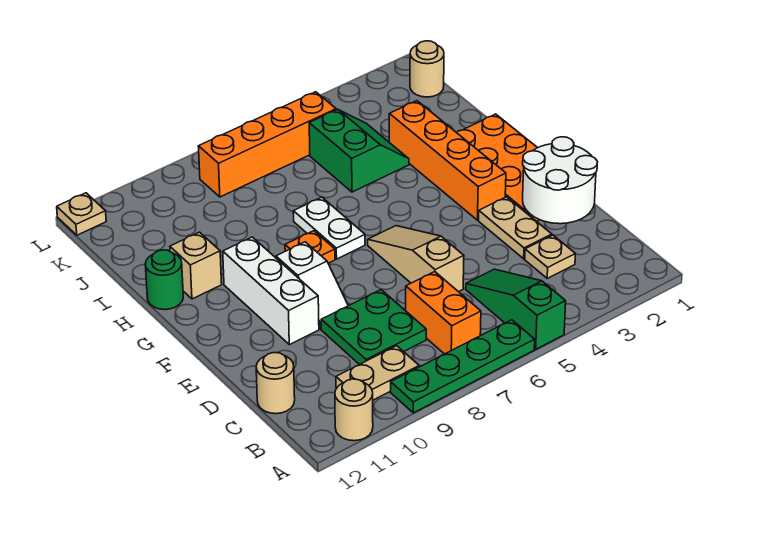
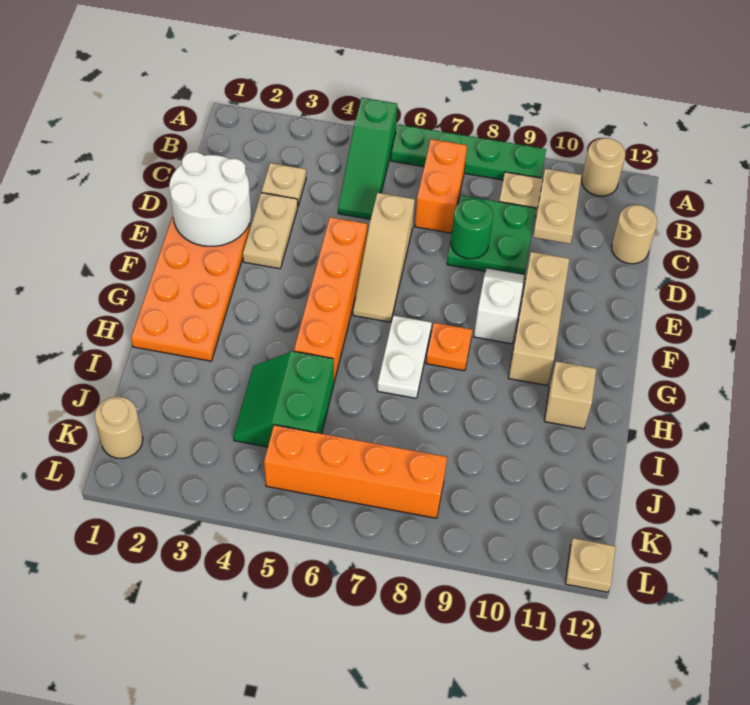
none -> tan plate B10:C10 level 2
white brick E10:G10 level 1 -> tan brick E10:G10 level 1
orange brick F3:I3 level 1 -> orange brick E5:H5 level 1
green round brick H12 level 1 -> green round brick D8 level 2

